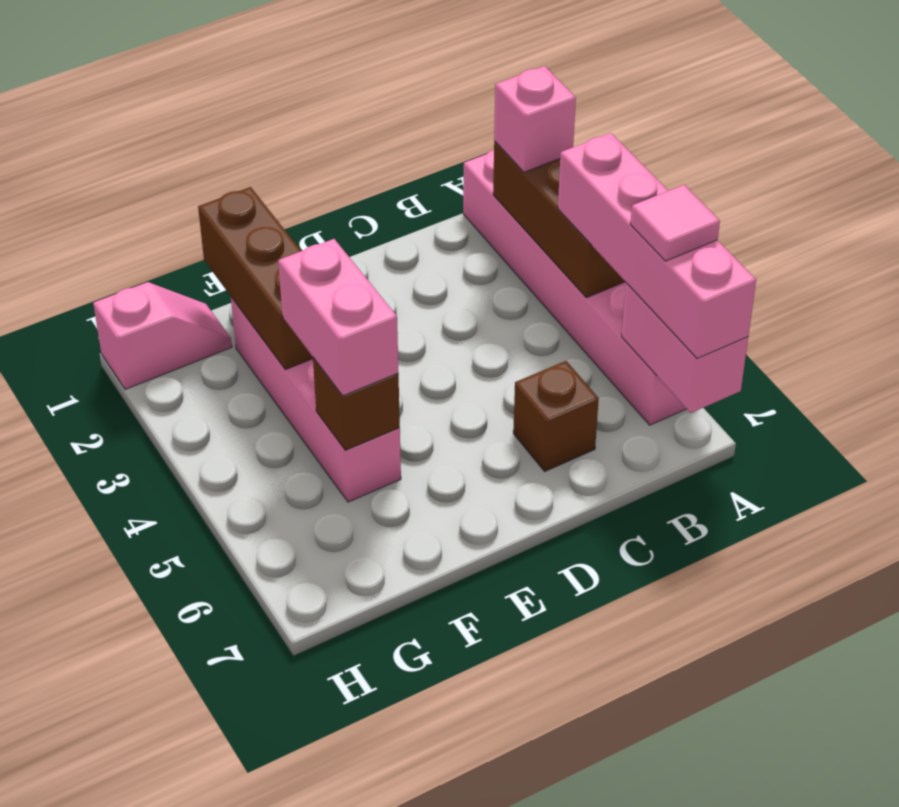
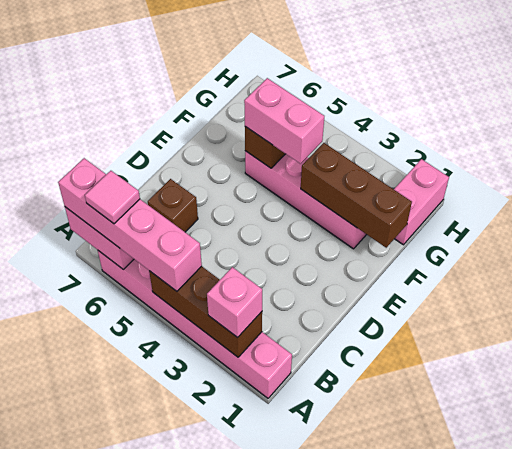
pink slope G1:H1 level 1 top H -> pink brick G1:H1 level 1

